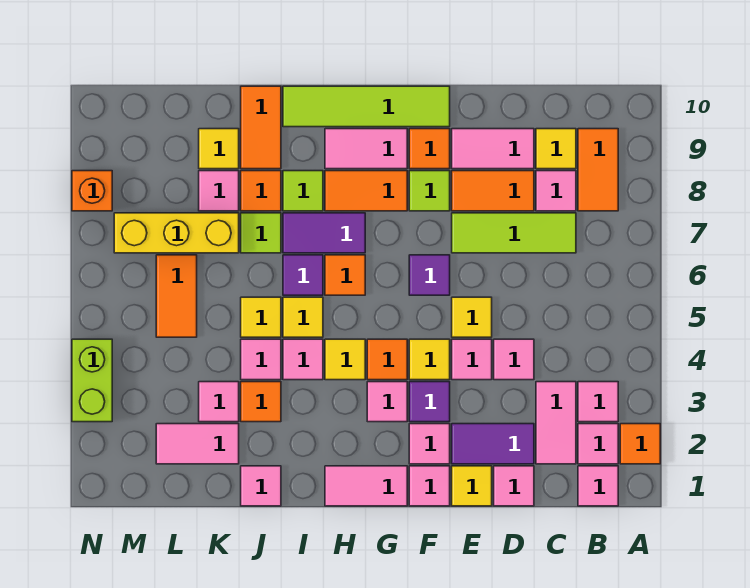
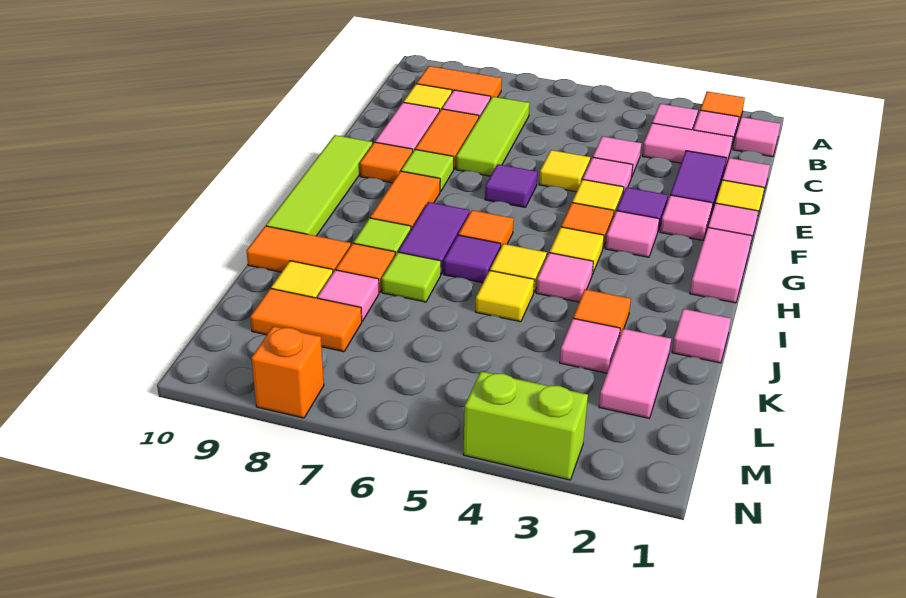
pink tile G9:H9 level 1 -> none
pink tile J4 level 1 -> none
yellow brick K7:M7 level 1 -> none
orange tile L5:L6 level 1 -> orange tile L8:L9 level 1

